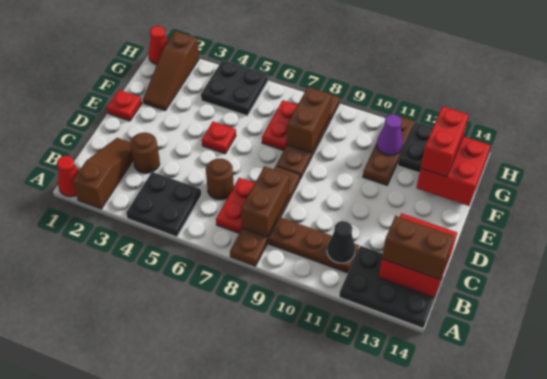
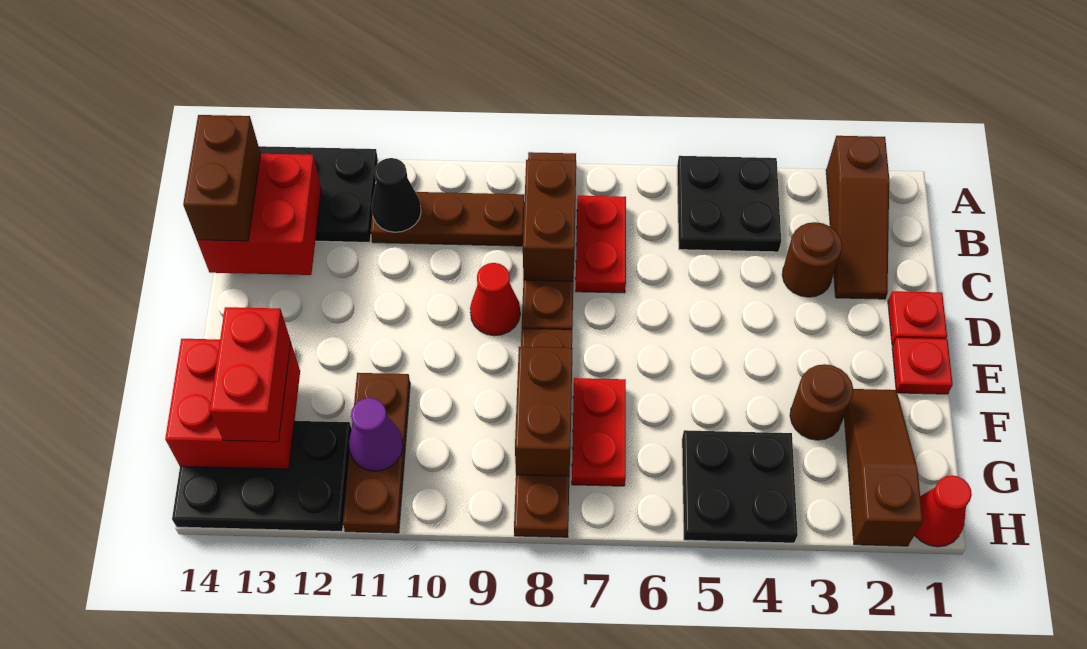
red cone A1 level 1 -> red cone D9 level 1
brown brick B13:B14 level 3 -> brown brick B14:C14 level 3
brown round brick C6 level 1 -> brown round brick F3 level 1
red plate E5 level 1 -> red plate D1 level 1

